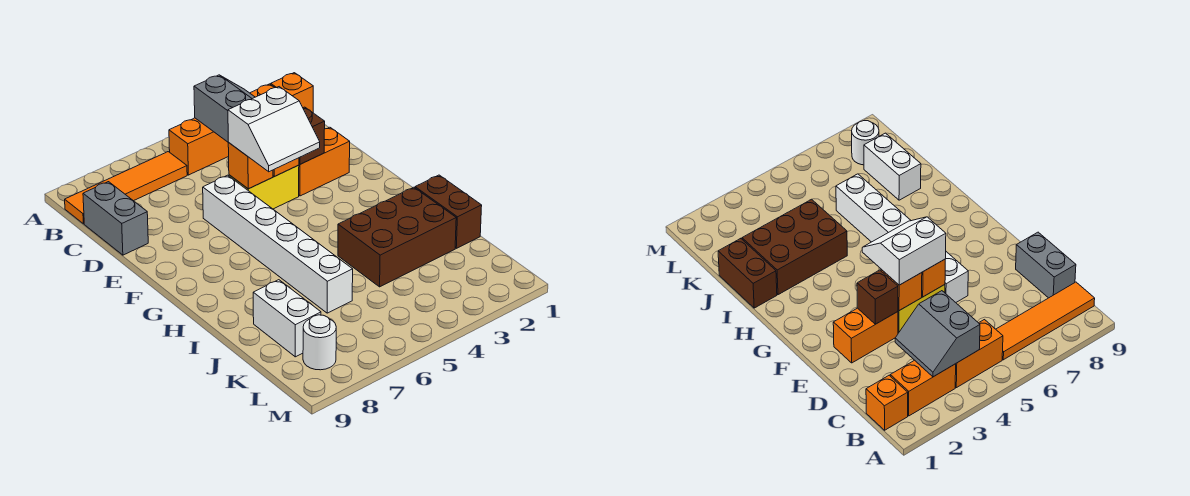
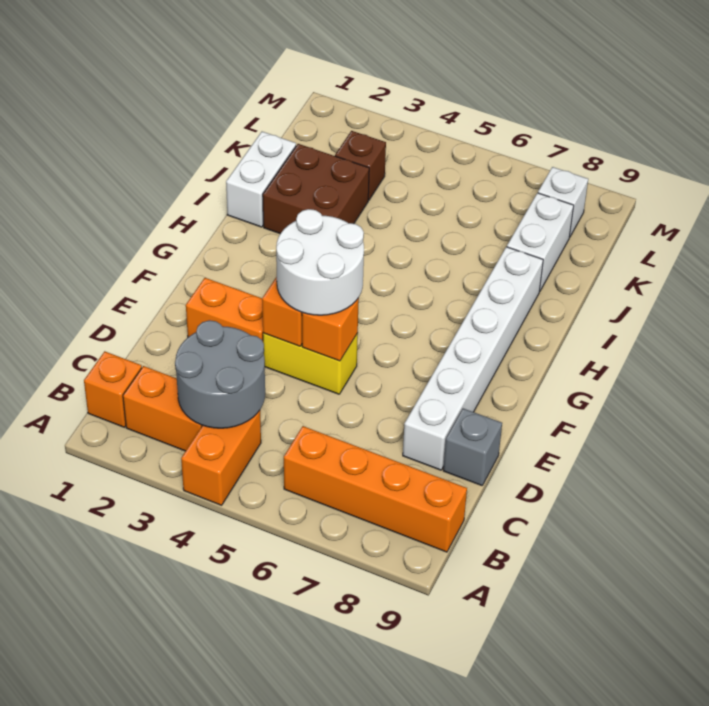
grey slope B3:C4 level 2 top 4 -> grey round brick B3:C4 level 2
orange brick B4:B5 level 1 -> orange brick A4:B4 level 1
orange tile B6:B9 level 1 -> orange brick B6:B9 level 1
grey brick C9:D9 level 1 -> grey brick D9 level 1
brown brick E3 level 2 -> brown brick K3 level 1
white slope E4:F5 level 3 top E -> white round brick E4:F5 level 3
white brick E6:J6 level 1 -> white brick D8:I8 level 1
brown brick I1:J1 level 1 -> white brick I1:J1 level 1
brown brick I2:J4 level 1 -> brown brick I2:J3 level 1
white round brick L8 level 1 -> white brick L8 level 1

